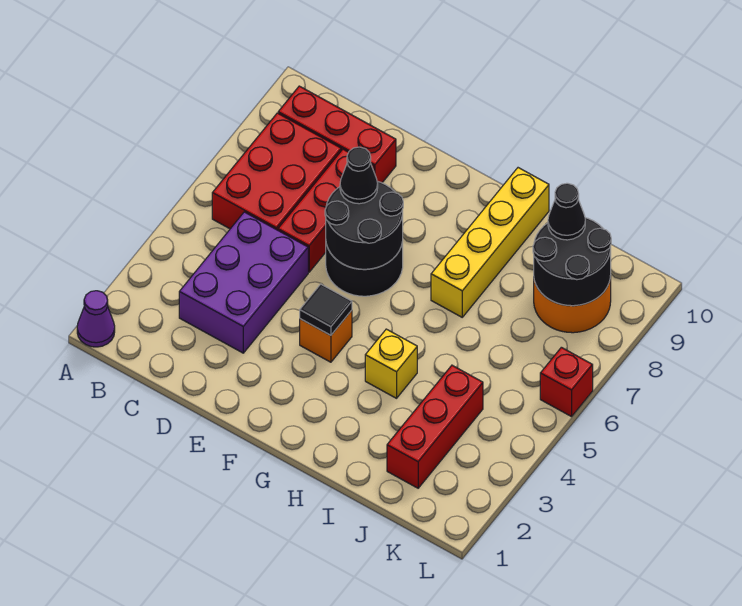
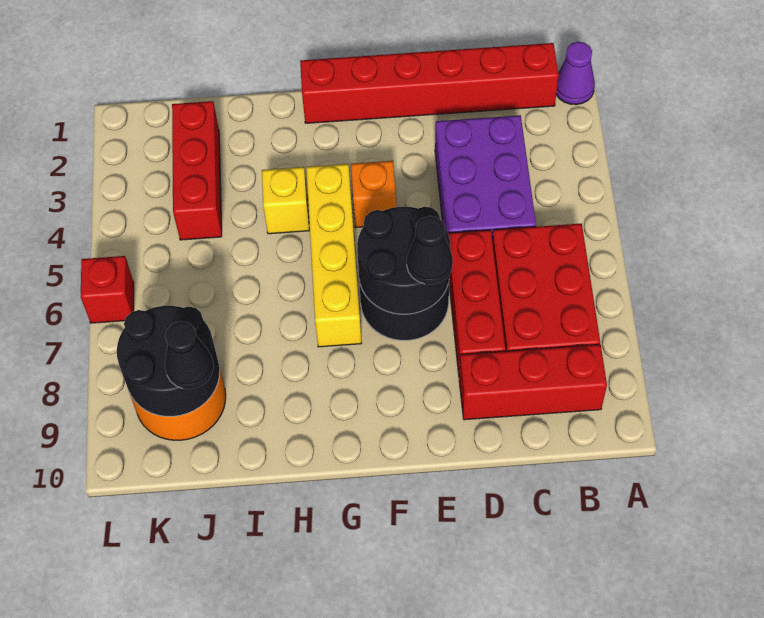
none -> red brick B1:G1 level 1
black tile F4 level 2 -> none
yellow brick H7:H10 level 1 -> yellow brick G4:G7 level 1

